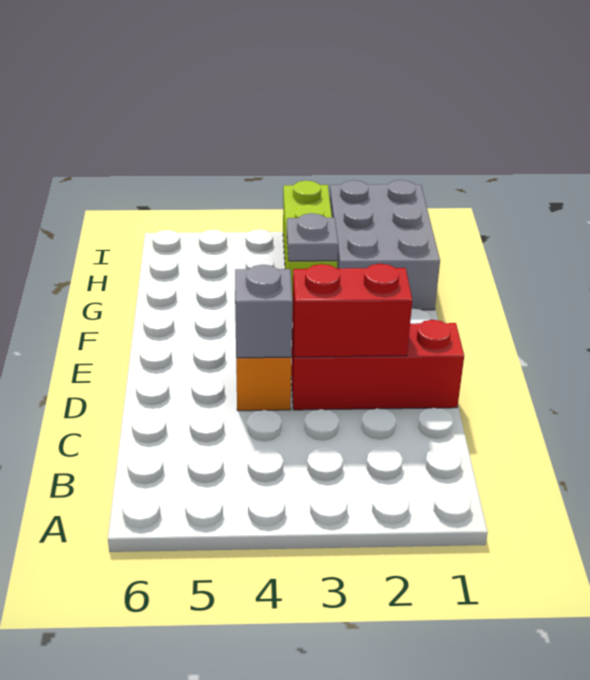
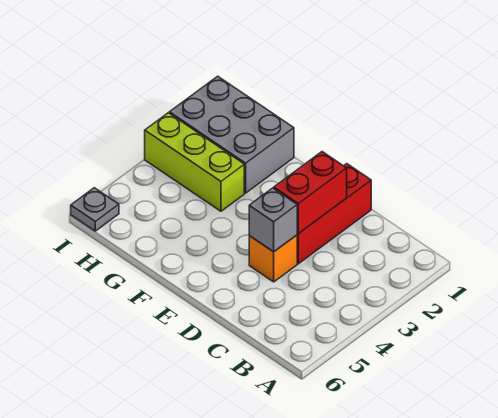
grey plate G3 level 2 -> grey plate I6 level 1

